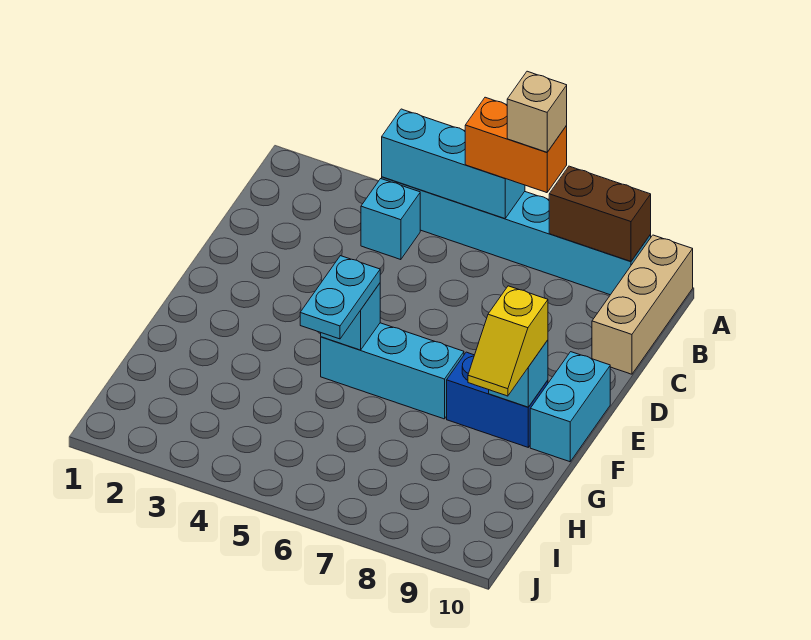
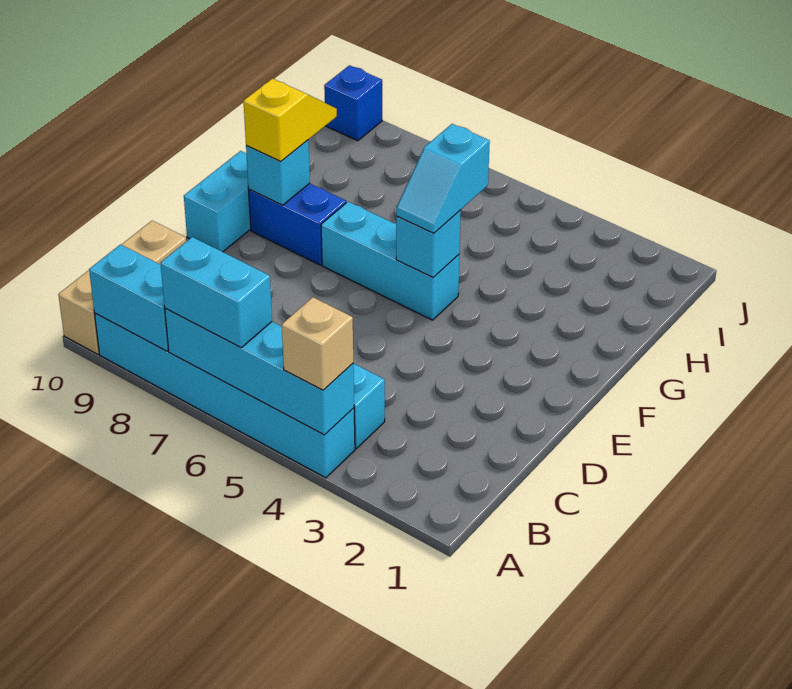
cyan brick A4:A6 level 2 -> cyan brick A4:A7 level 2
orange brick A6:A7 level 3 -> cyan brick A6:A7 level 3
tan brick A7 level 4 -> tan brick A4 level 3
brown brick A8:A9 level 2 -> cyan brick A8:A9 level 2
cyan plate F5:G5 level 3 -> cyan slope F5:G5 level 3 top G
none -> blue brick J10 level 1

